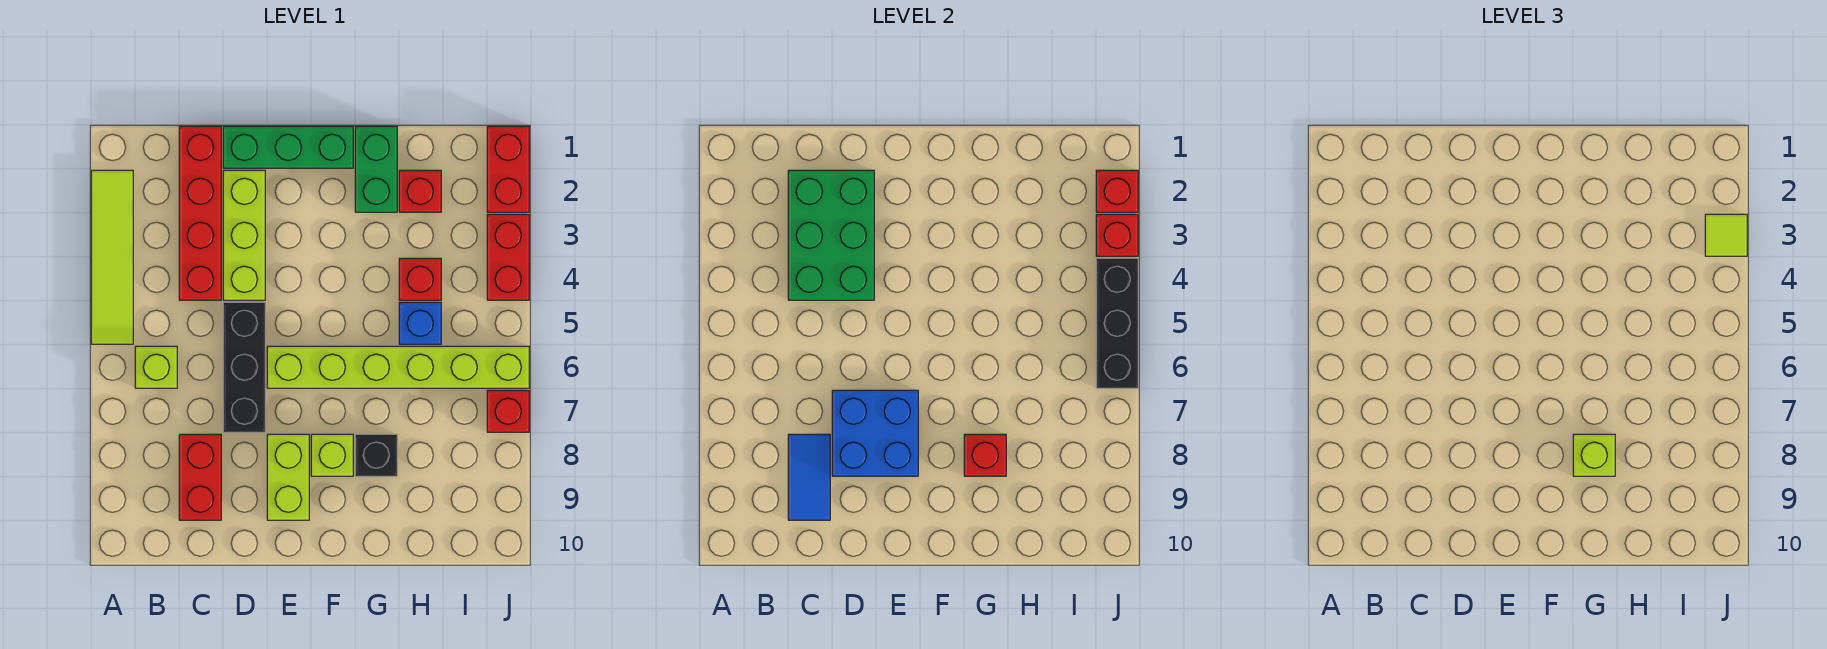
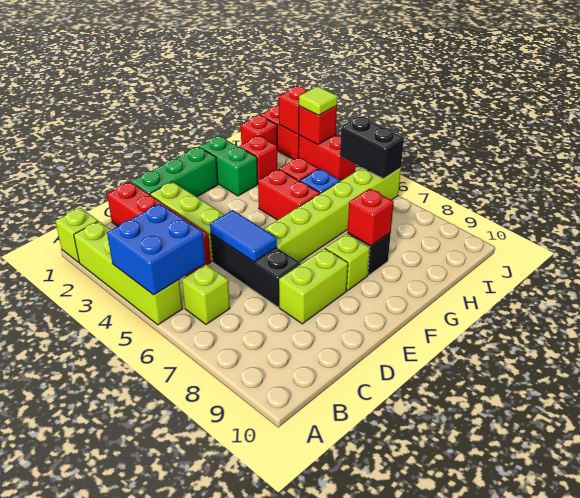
lime tile A2:A5 level 1 -> lime brick A2:A5 level 1
green brick C2:D4 level 2 -> none
red brick C8:C9 level 1 -> red brick G4:G5 level 1
blue tile C8:C9 level 2 -> blue tile D5:D6 level 2
blue brick D7:E8 level 2 -> blue brick A4:B5 level 2
lime brick E8:E9 level 1 -> lime brick D8:E8 level 1
lime brick G8 level 3 -> lime brick A1 level 1
black brick J4:J6 level 2 -> black brick J5:J6 level 2
red brick J7 level 1 -> red brick I1 level 1

